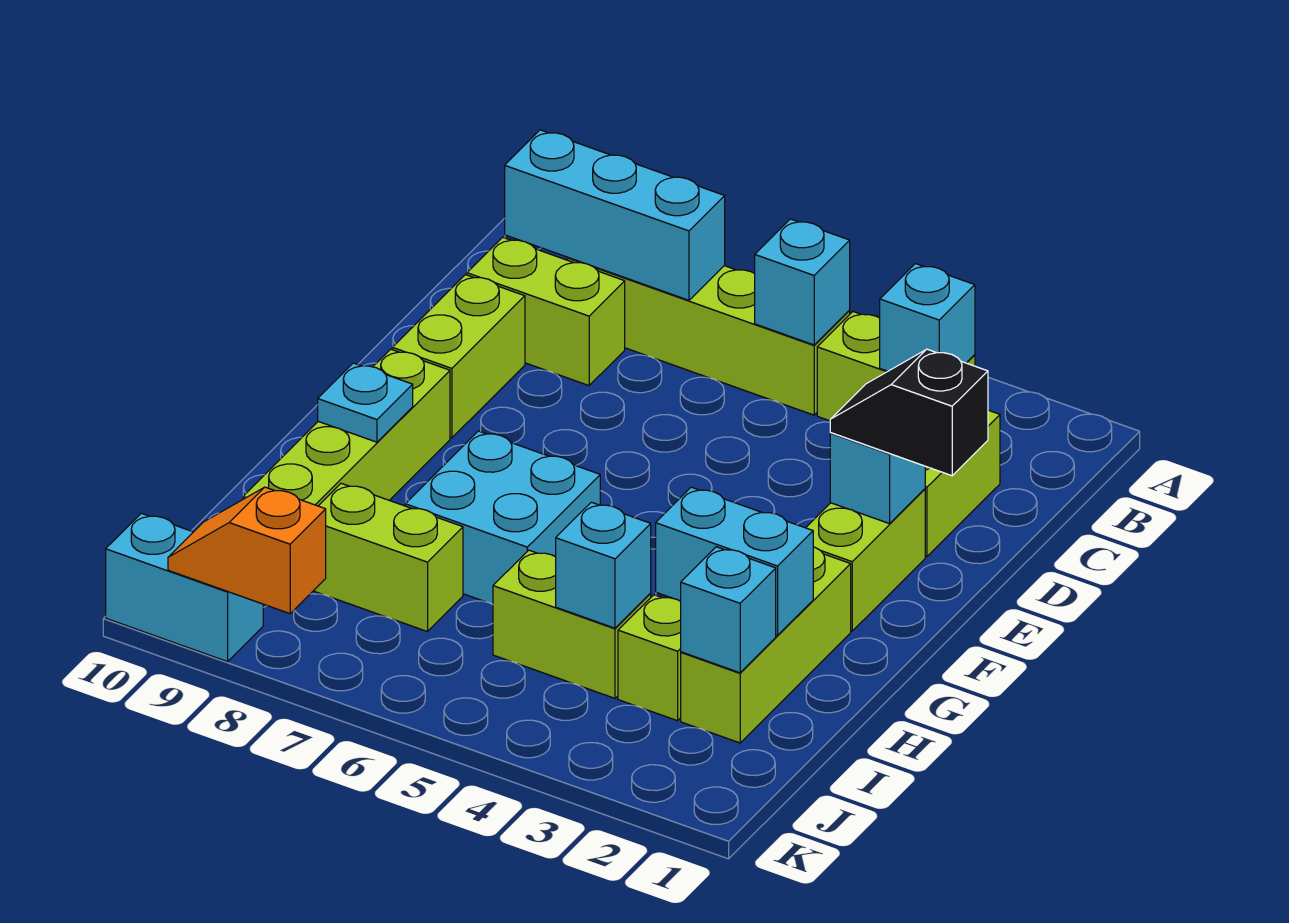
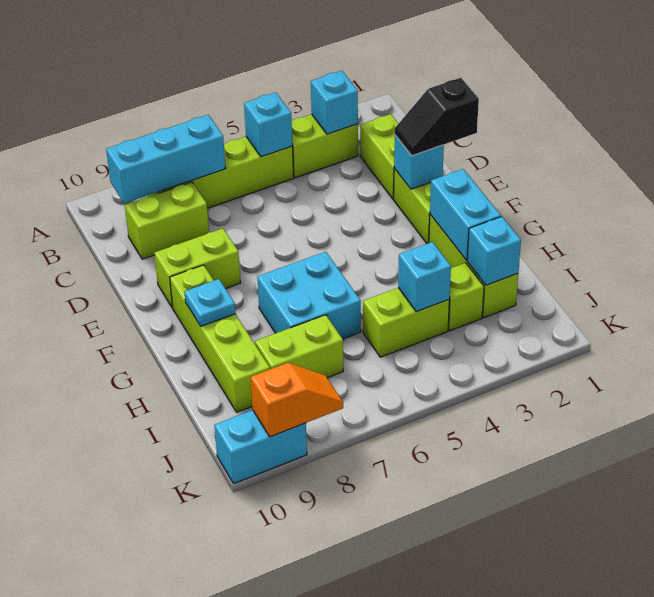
lime brick D9:E9 level 1 -> lime brick E8:E9 level 1
cyan brick H2:H3 level 2 -> cyan brick G2:H2 level 2
orange slope K8:K9 level 2 top 8 -> orange slope K8:K9 level 2 top 9

